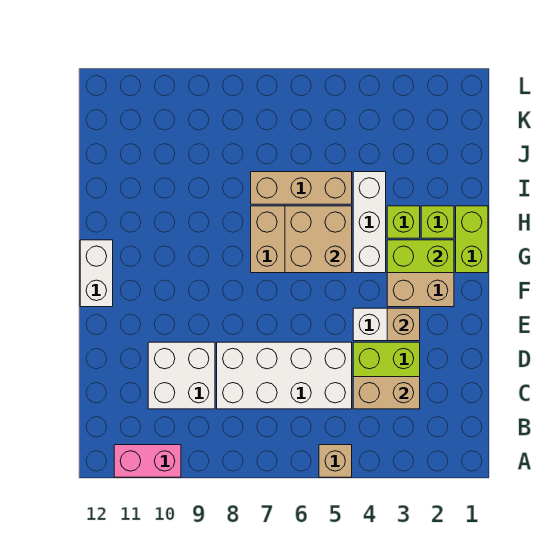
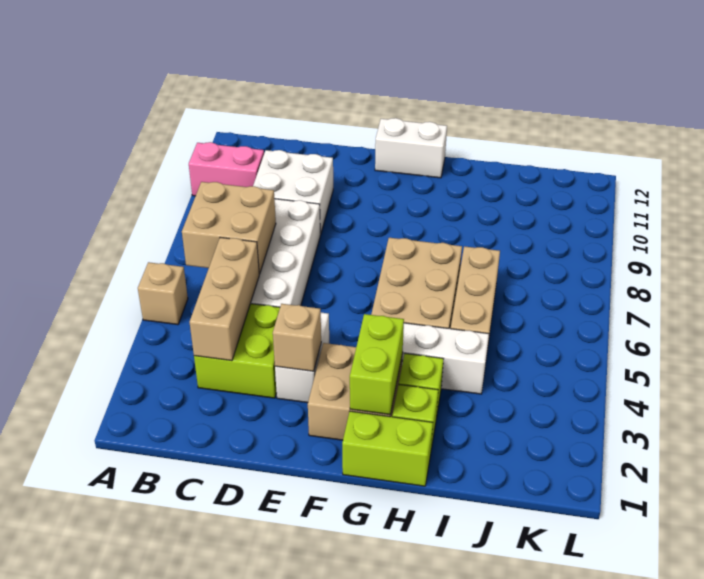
pink brick A10:A11 level 1 -> pink brick A10:B10 level 1
tan brick C3:C4 level 2 -> tan brick C3:C5 level 2
tan brick G5:H6 level 2 -> tan brick B6:C7 level 2

